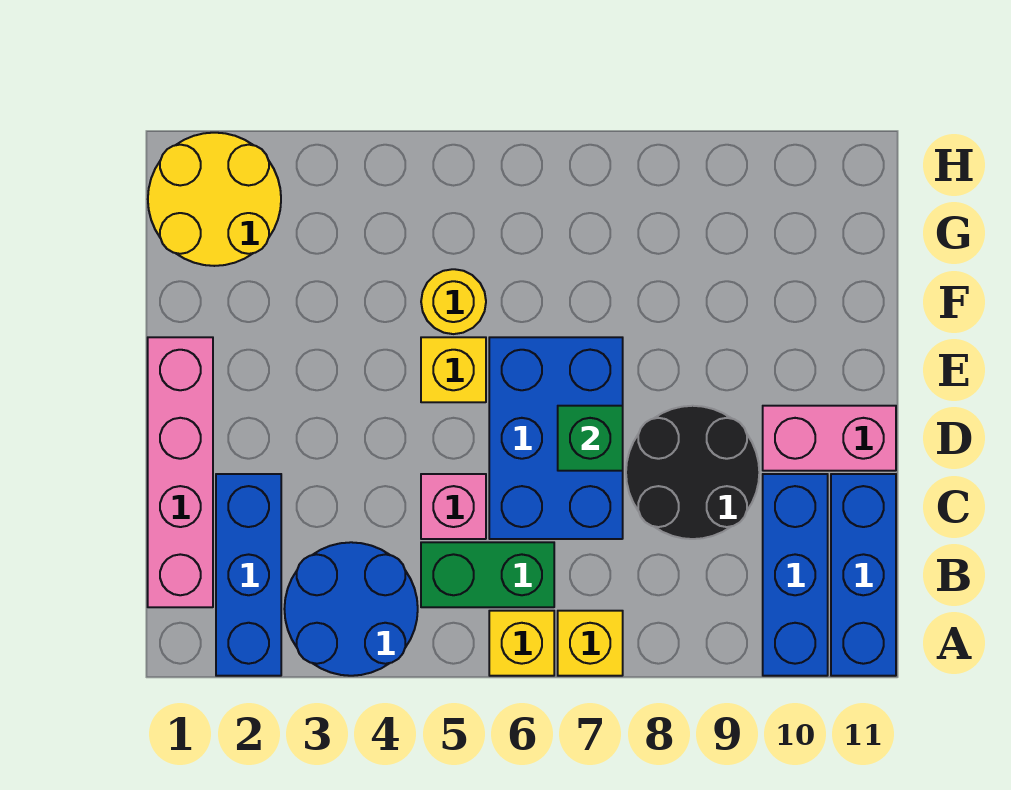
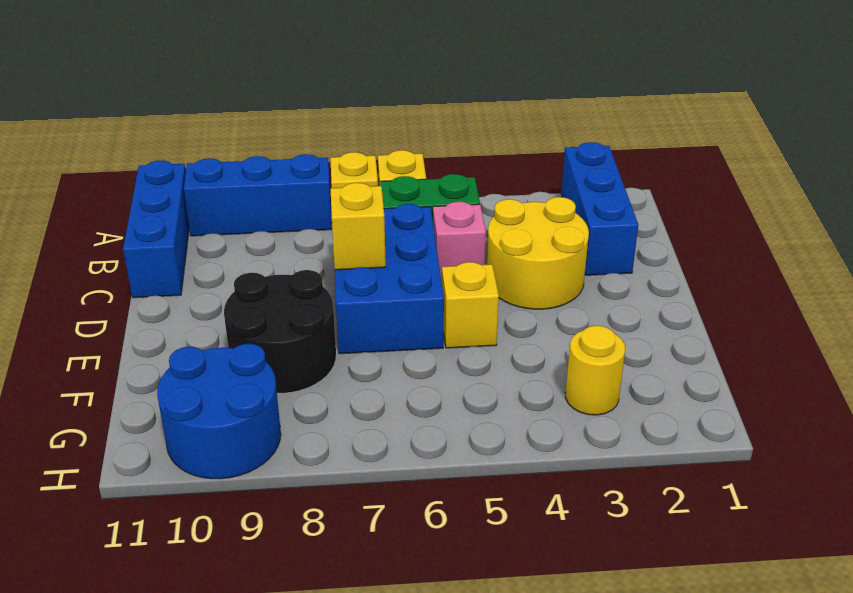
blue round brick A3:B4 level 1 -> blue round brick G9:H10 level 1
blue brick A10:C10 level 1 -> blue brick A8:A10 level 1
pink brick B1:E1 level 1 -> none
black round brick C8:D9 level 1 -> black round brick E8:F9 level 1
green brick D7 level 2 -> yellow brick D7 level 2
pink brick D10:D11 level 1 -> none
yellow round brick F5 level 1 -> yellow round brick G3 level 1
yellow round brick G1:H2 level 1 -> yellow round brick C3:D4 level 1

